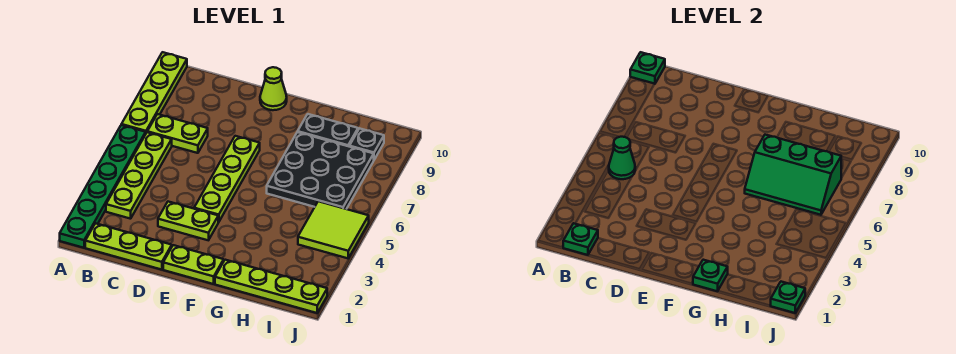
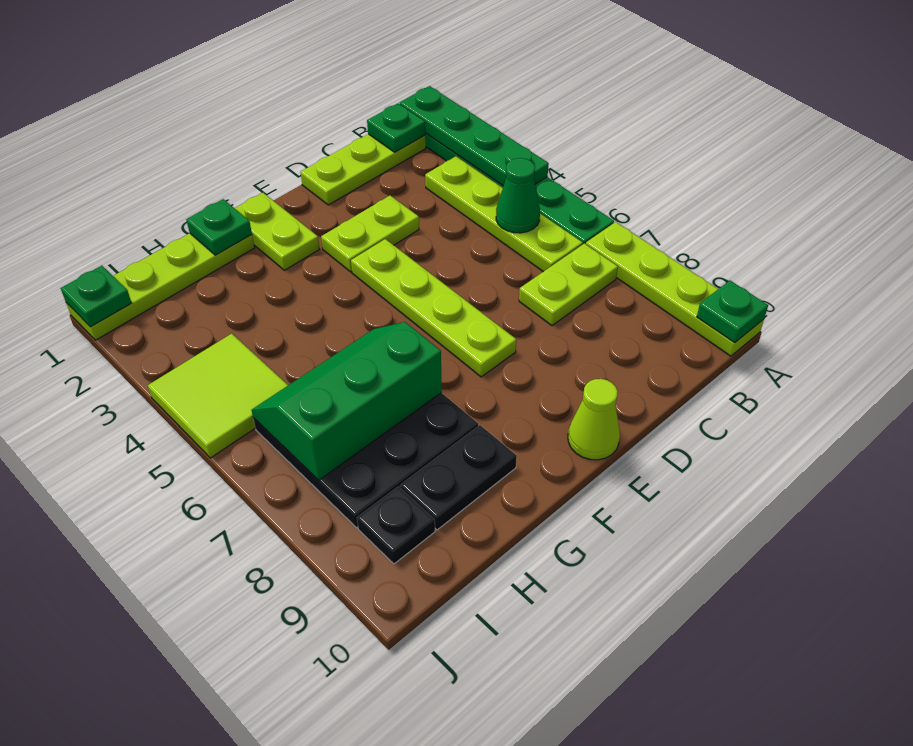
none -> green plate A1:A4 level 2
lime plate E1:F1 level 1 -> lime plate F1:F2 level 1

